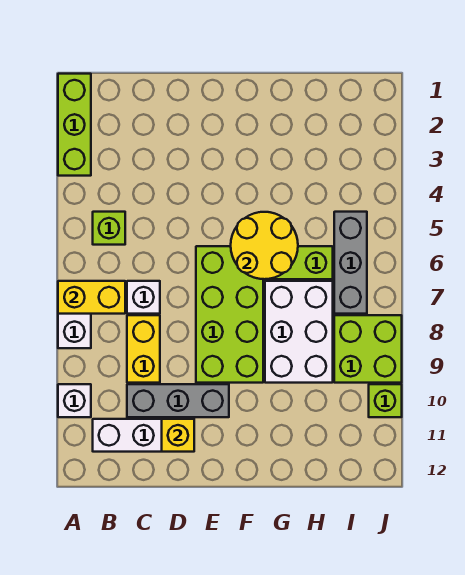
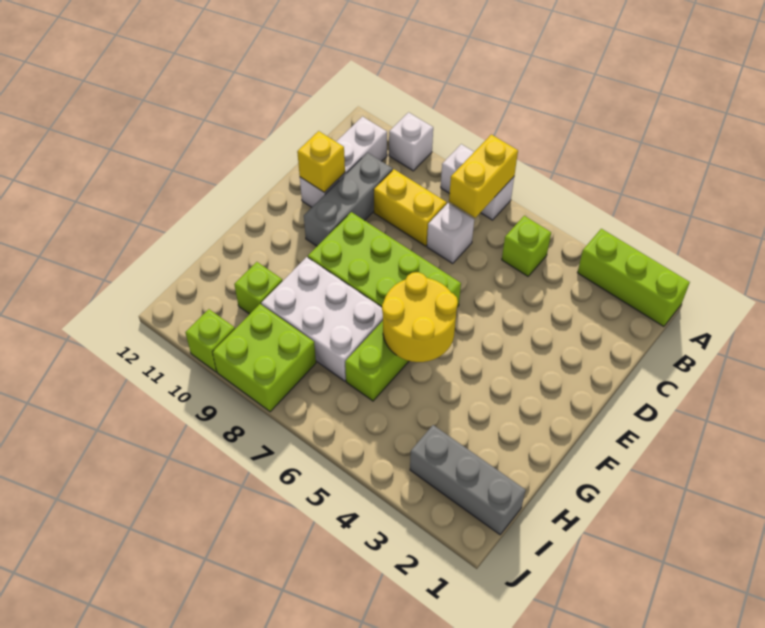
none -> lime brick H10 level 1
grey brick I5:I7 level 1 -> grey brick I1:I3 level 1

